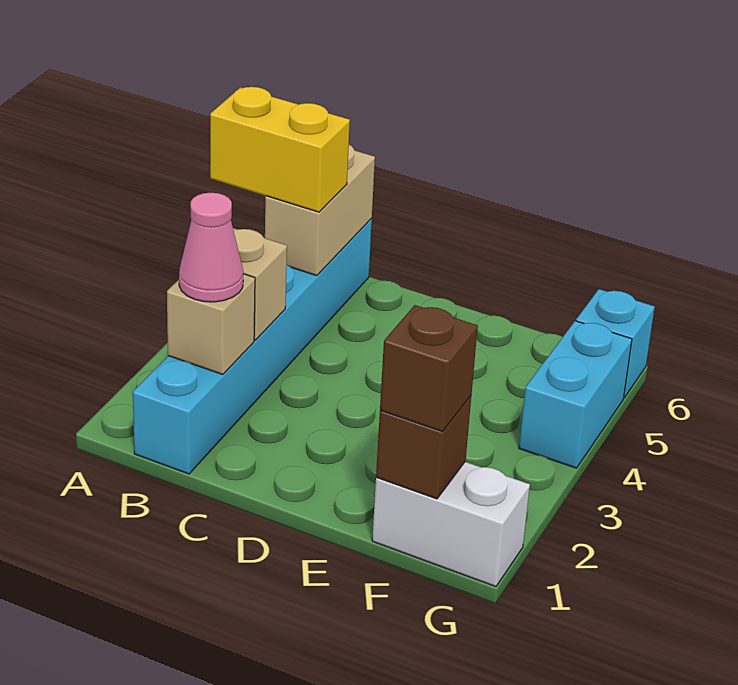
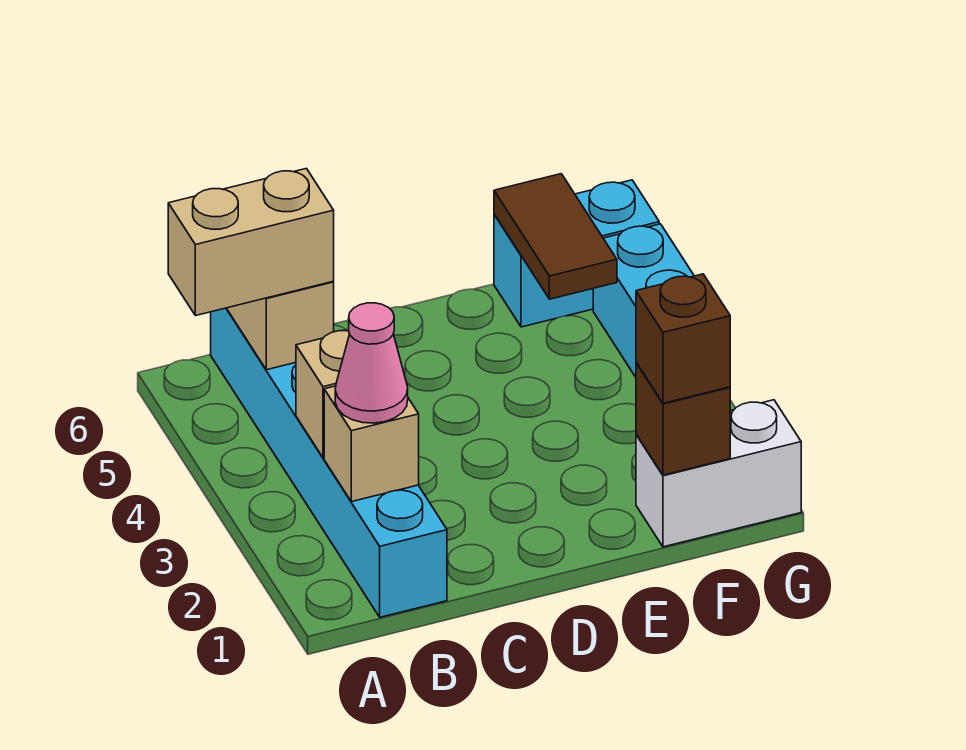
yellow brick A5:B5 level 3 -> tan brick A5:B5 level 3
none -> brown tile F5:F6 level 2
cyan brick G6 level 1 -> cyan brick F6:G6 level 1

